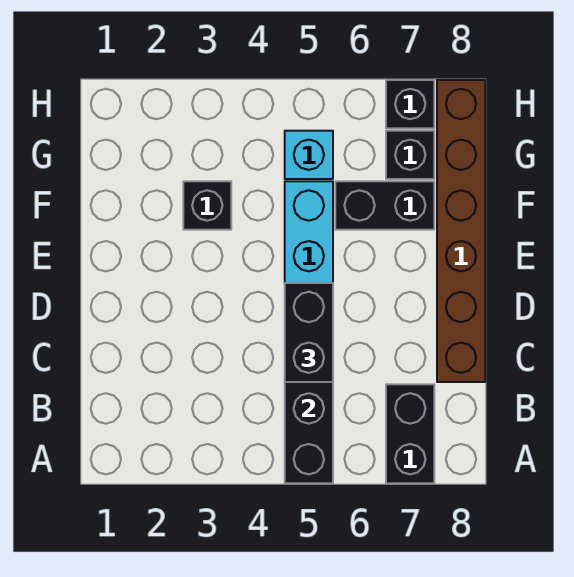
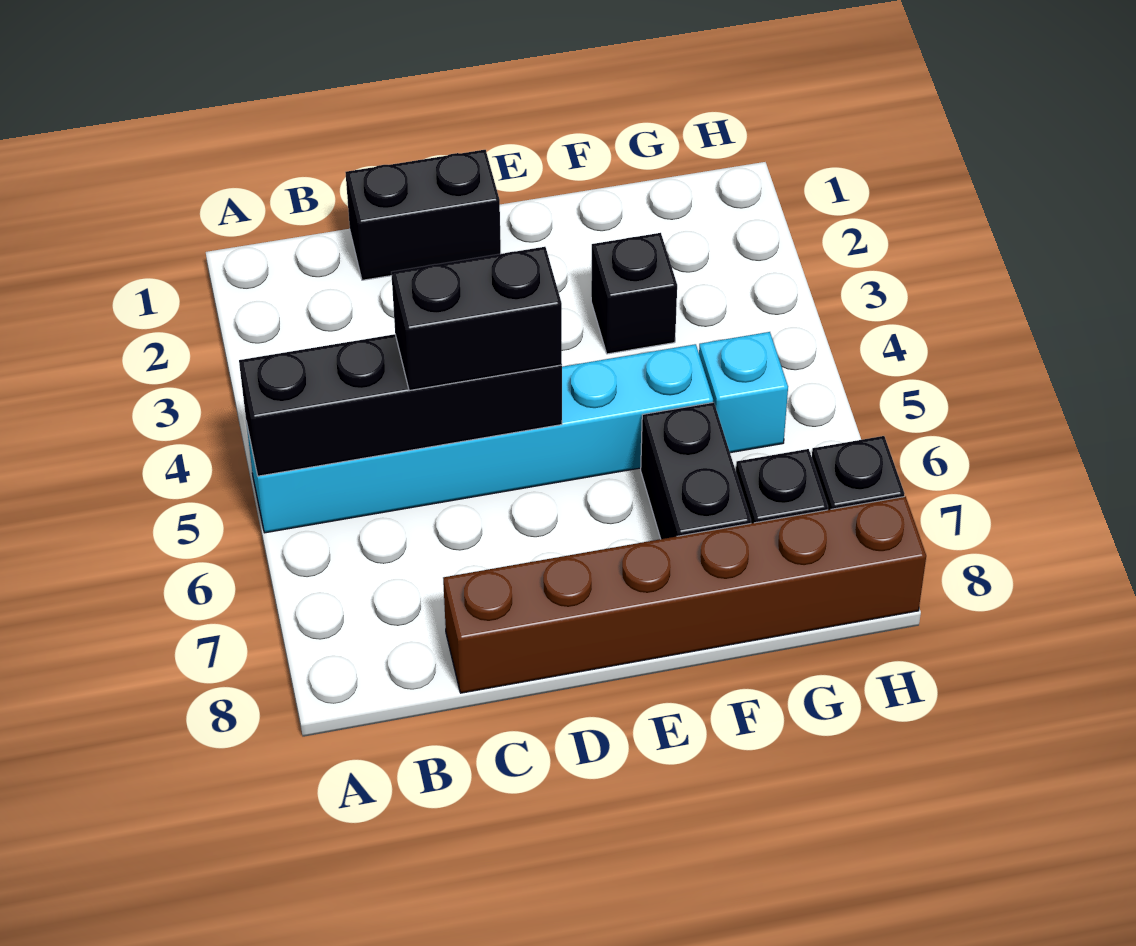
black brick A7:B7 level 1 -> black brick C1:D1 level 1

